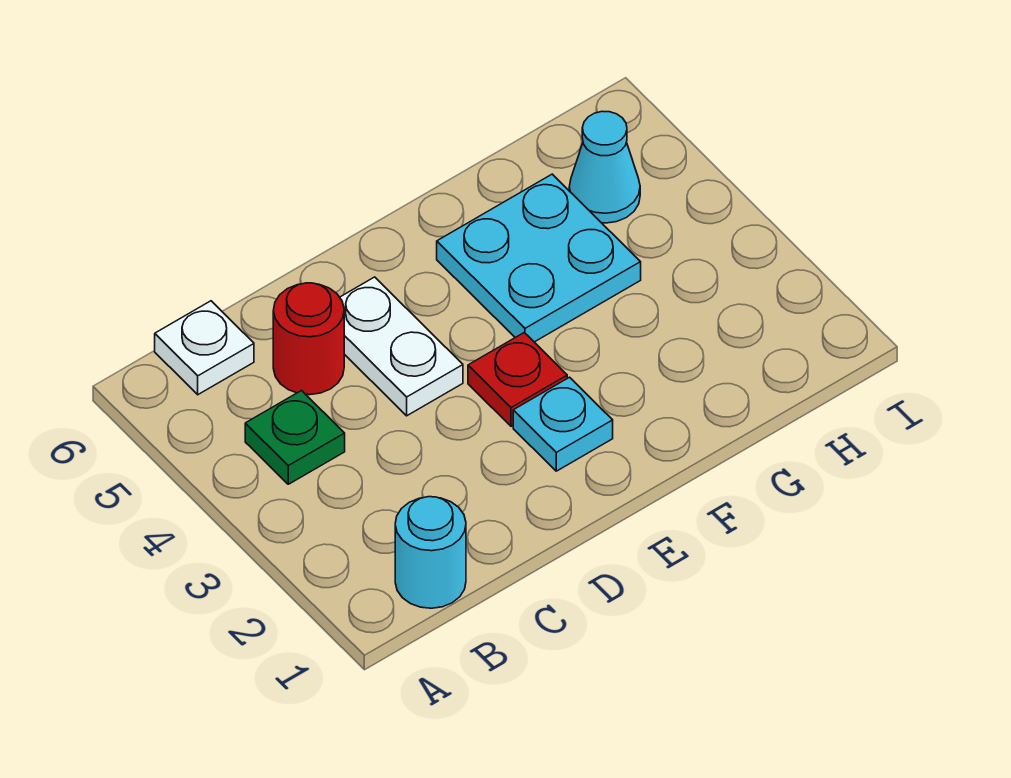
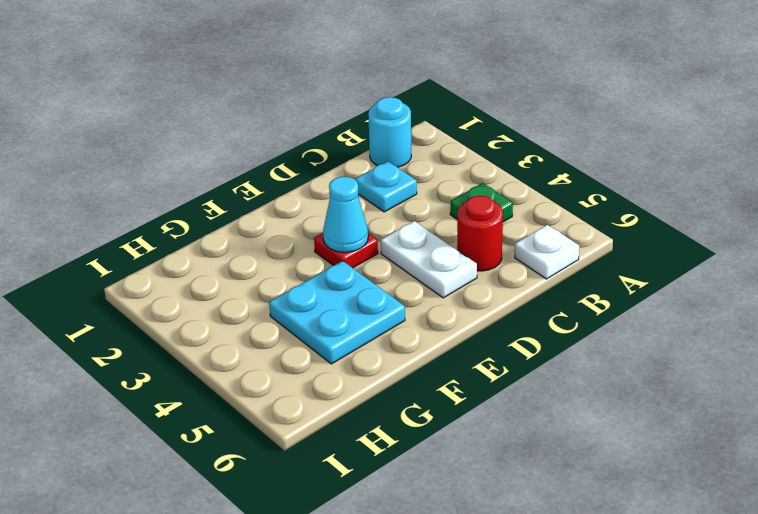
cyan plate E2 level 1 -> cyan plate C2 level 1
cyan cone H5 level 1 -> cyan cone E3 level 2

